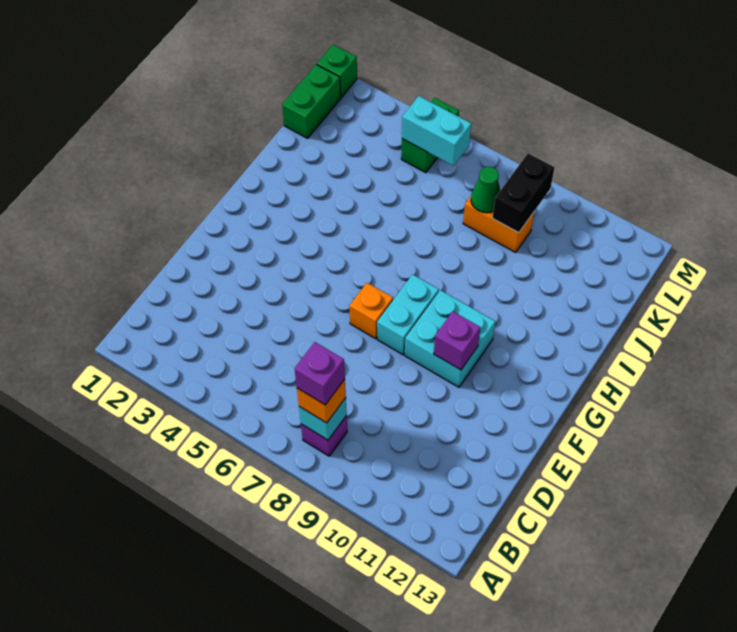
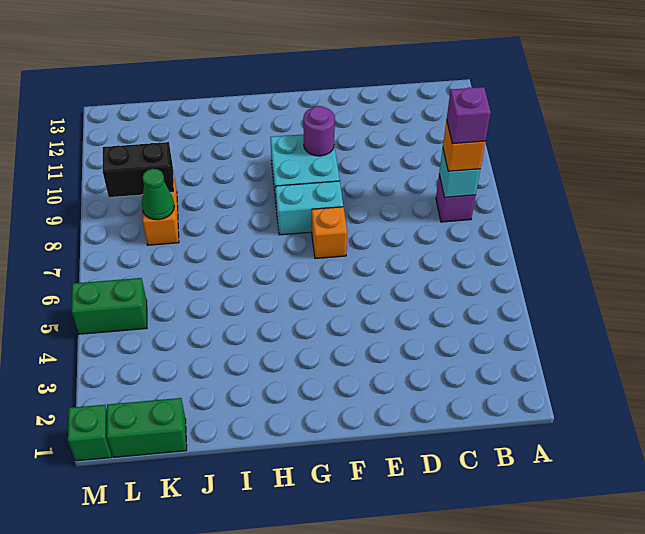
purple brick F10 level 2 -> purple round brick F10 level 2
cyan brick L5:L6 level 2 -> none

